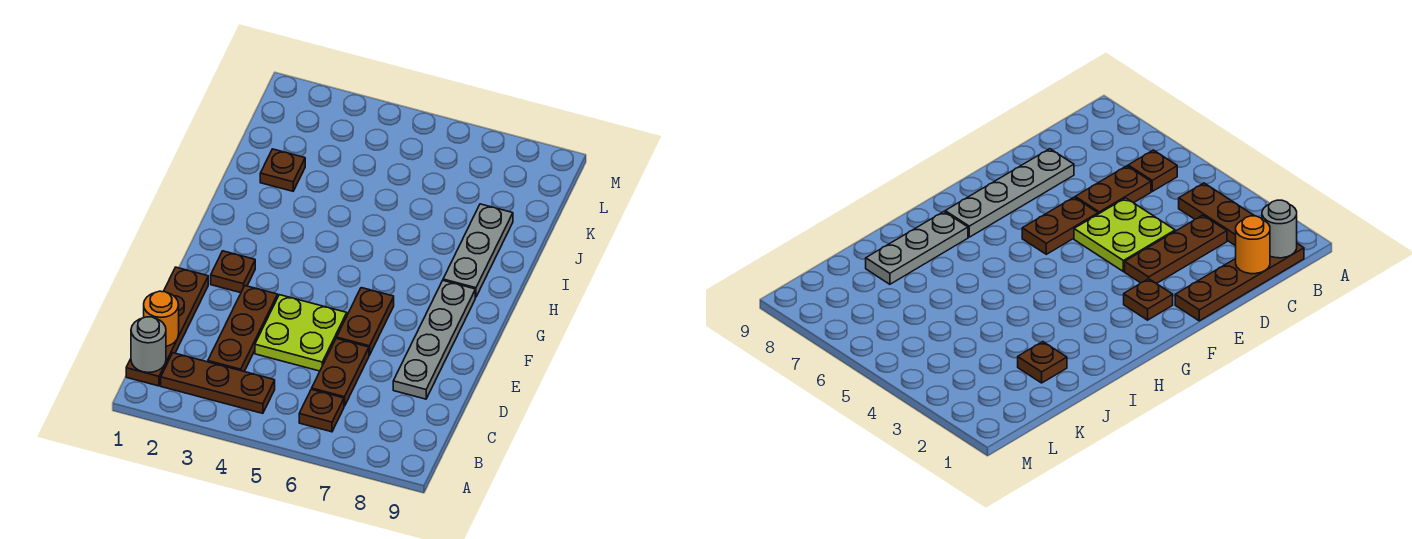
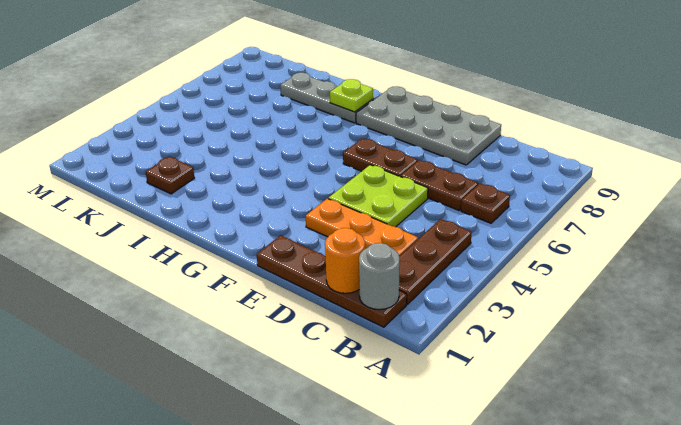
brown plate C3:E3 level 1 -> orange plate C3:E3 level 1
grey plate D8:G8 level 1 -> grey plate D8:G9 level 1
brown plate F2 level 1 -> none
none -> lime plate H8 level 2

